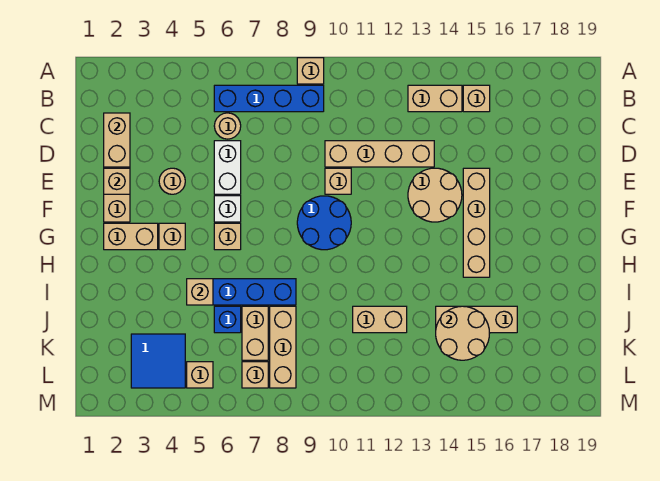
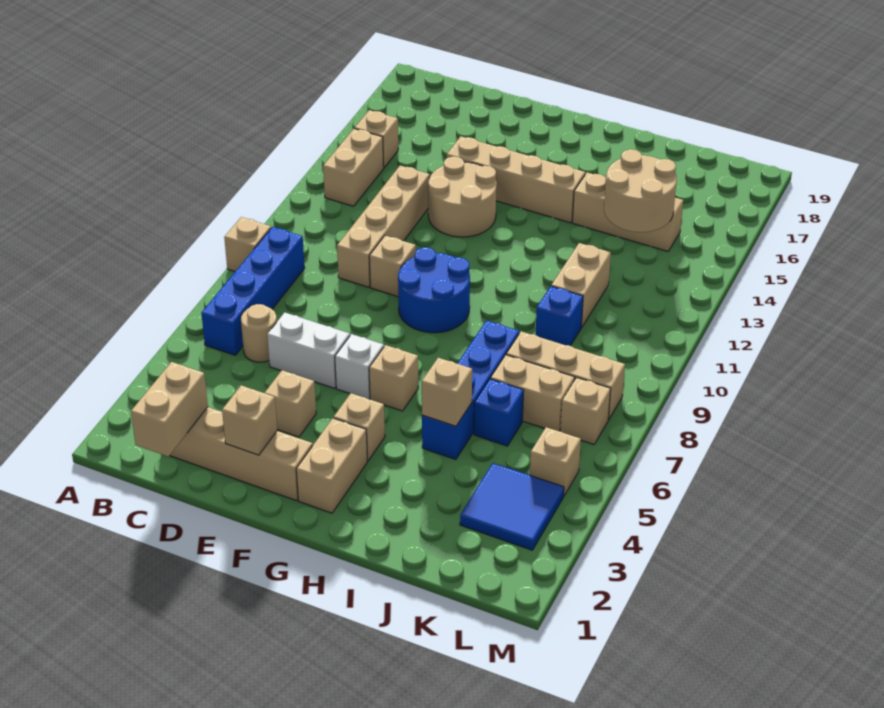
tan brick C2:D2 level 2 -> tan brick C1:C2 level 2
tan round brick E4 level 1 -> tan brick E4 level 1
none -> blue brick J10 level 1
tan brick J14:J16 level 1 -> tan brick I15:K15 level 1

